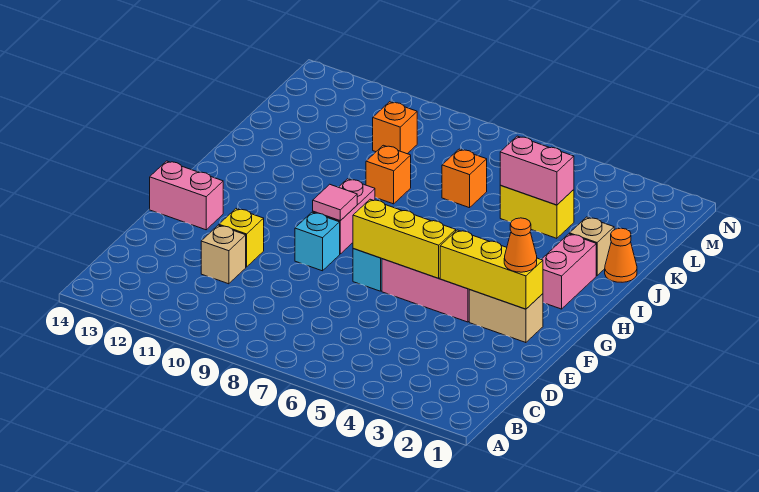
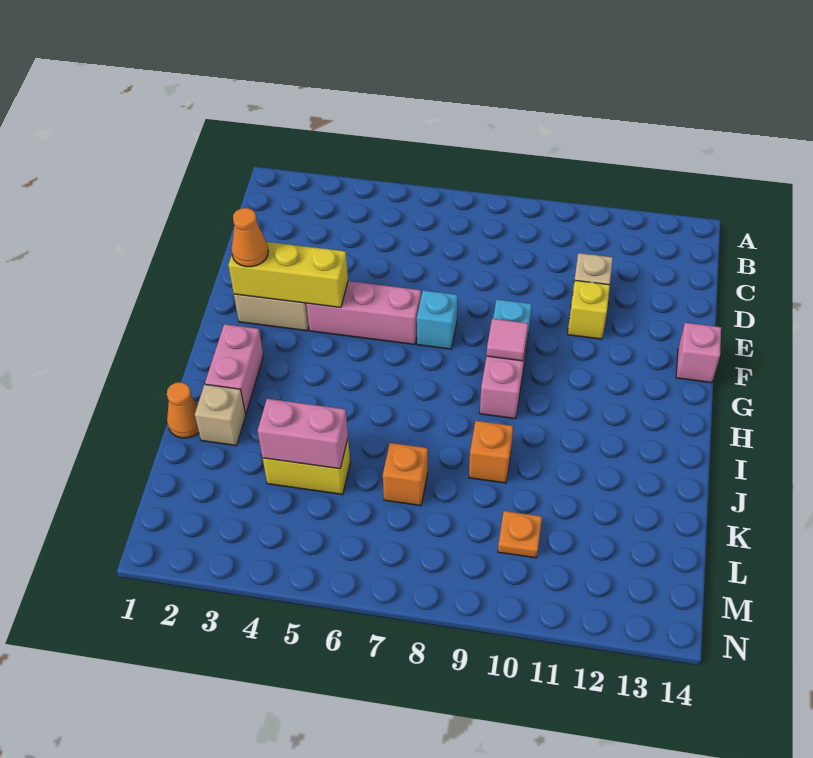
yellow brick F5:F7 level 2 -> none
pink brick F13:F14 level 1 -> pink brick F14 level 1
orange brick L10 level 1 -> orange plate L10 level 1

